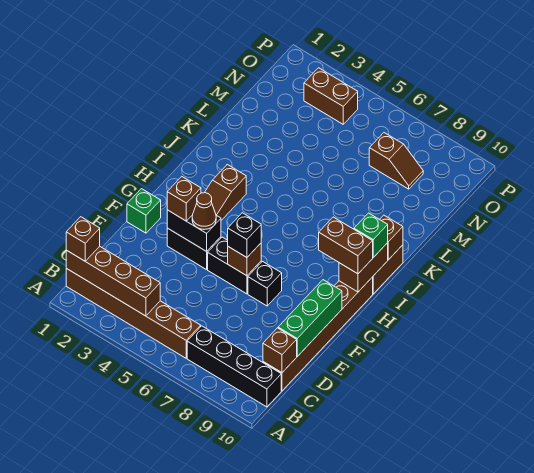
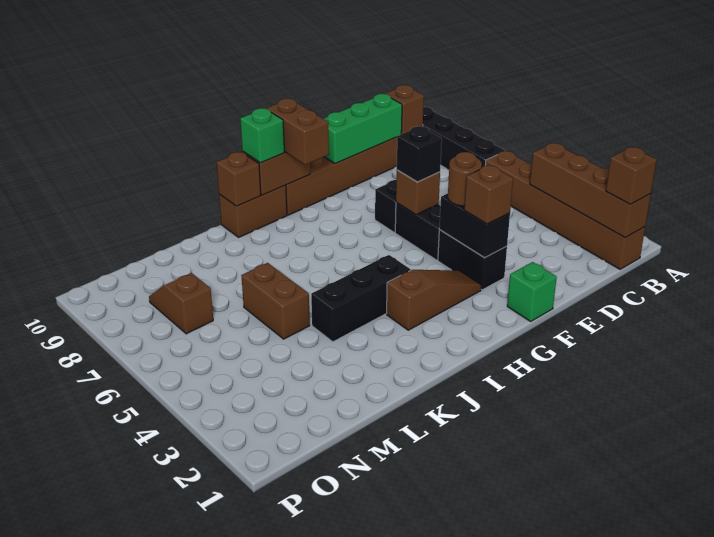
brown cone F4 level 3 -> brown round brick F4 level 3
none -> black brick I4:K4 level 1
brown brick O3:O4 level 1 -> brown brick L5:L6 level 1

